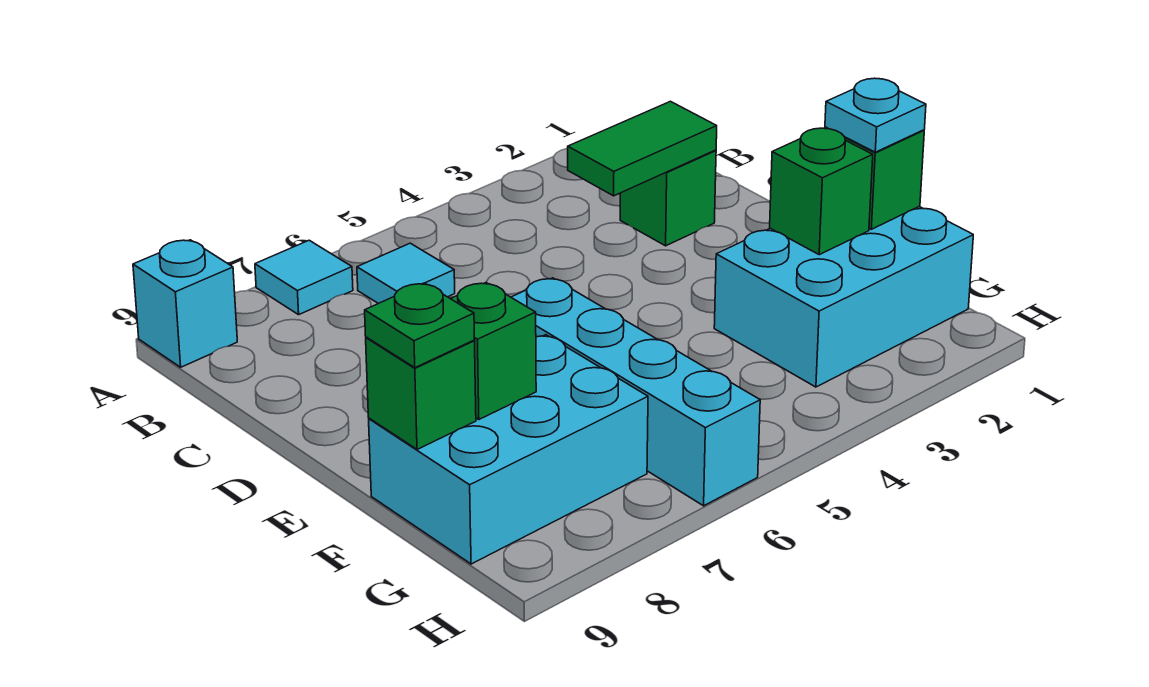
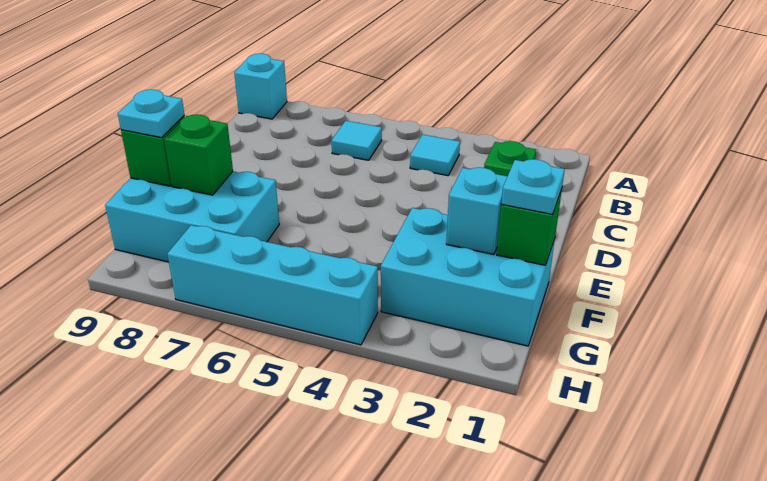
cyan tile A7 level 1 -> cyan tile B4 level 1
green tile C2:C3 level 2 -> none
cyan brick E6:H6 level 1 -> cyan brick H4:H7 level 1
green brick F2 level 2 -> cyan brick F2 level 2
green plate F9 level 3 -> cyan plate F9 level 3

